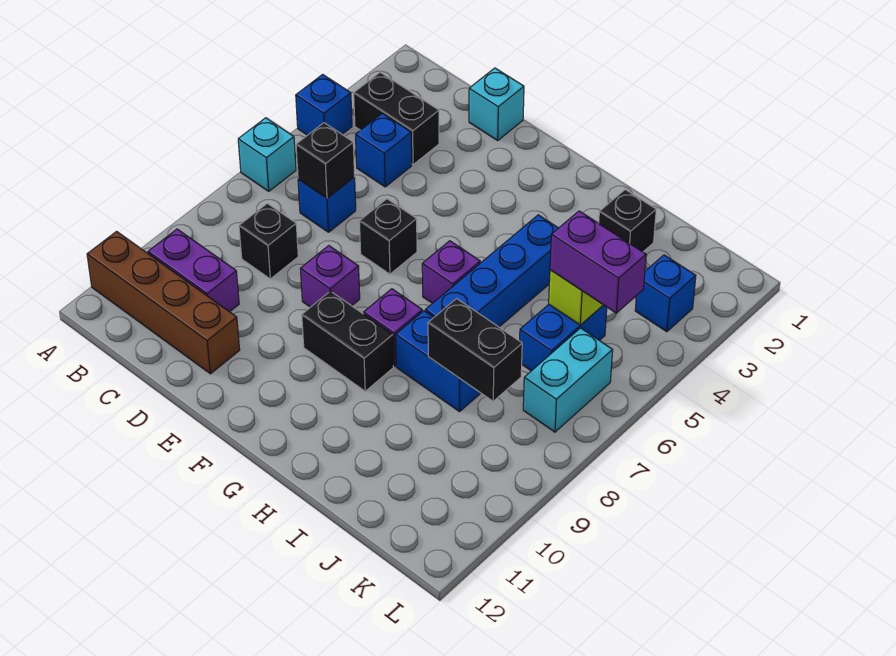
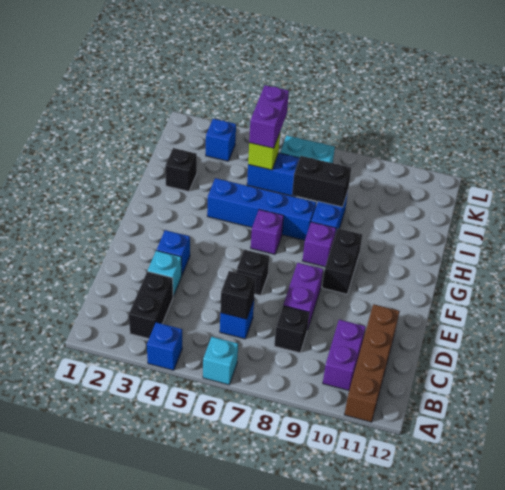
blue brick C4 level 1 -> blue brick E3 level 1
cyan brick D1 level 1 -> cyan brick D3 level 1
purple brick E8 level 1 -> purple brick D8:E8 level 1
black brick I8:J8 level 2 -> black brick I7:I8 level 2

